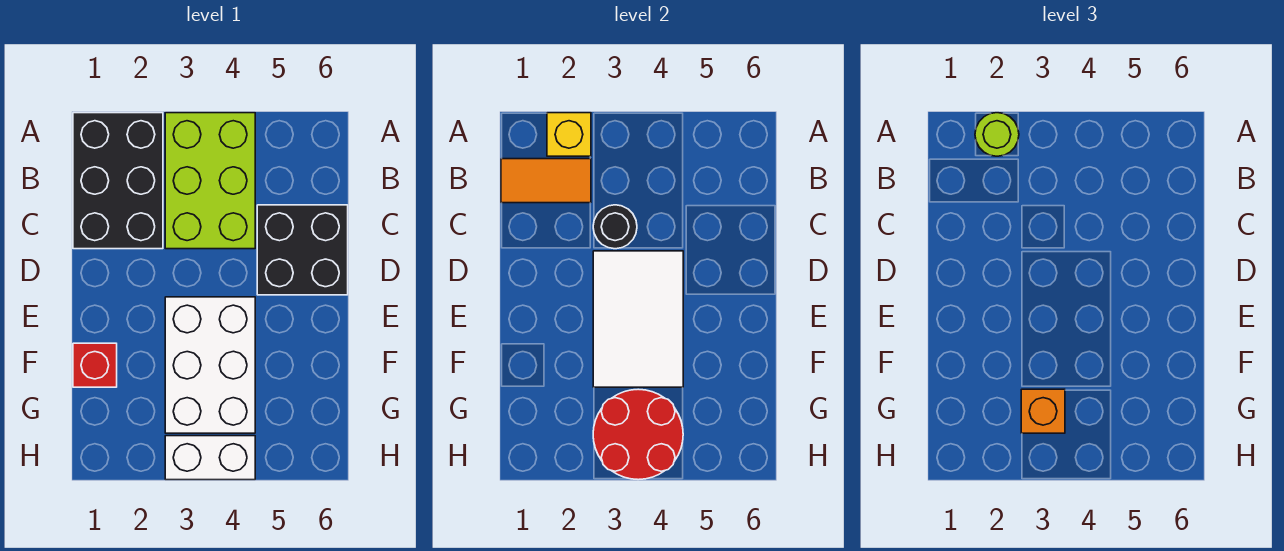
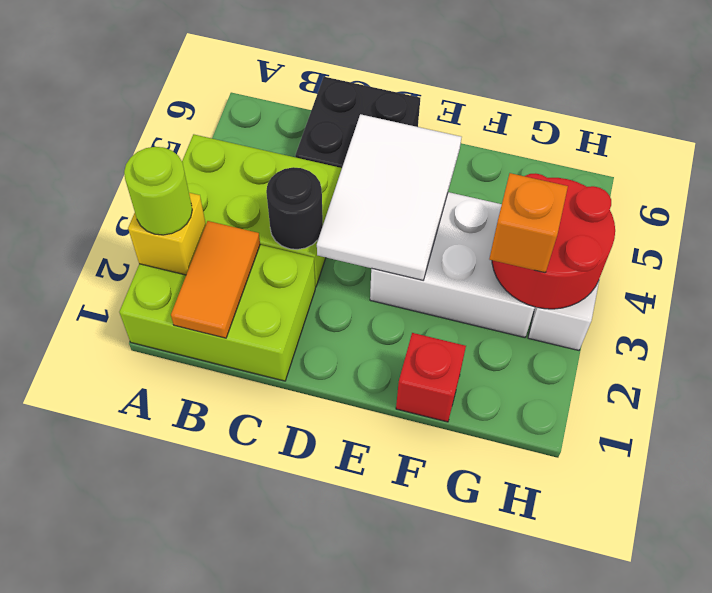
black brick A1:C2 level 1 -> lime brick A1:C2 level 1
white tile D3:F4 level 2 -> white tile D3:E5 level 2

